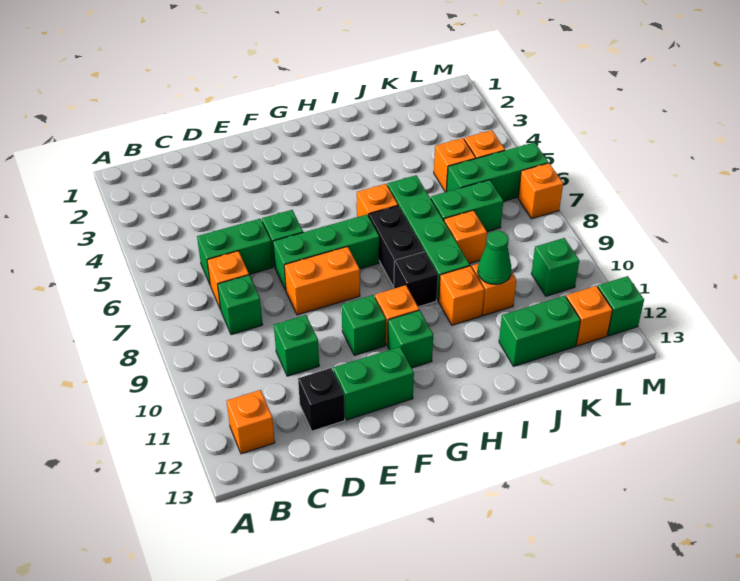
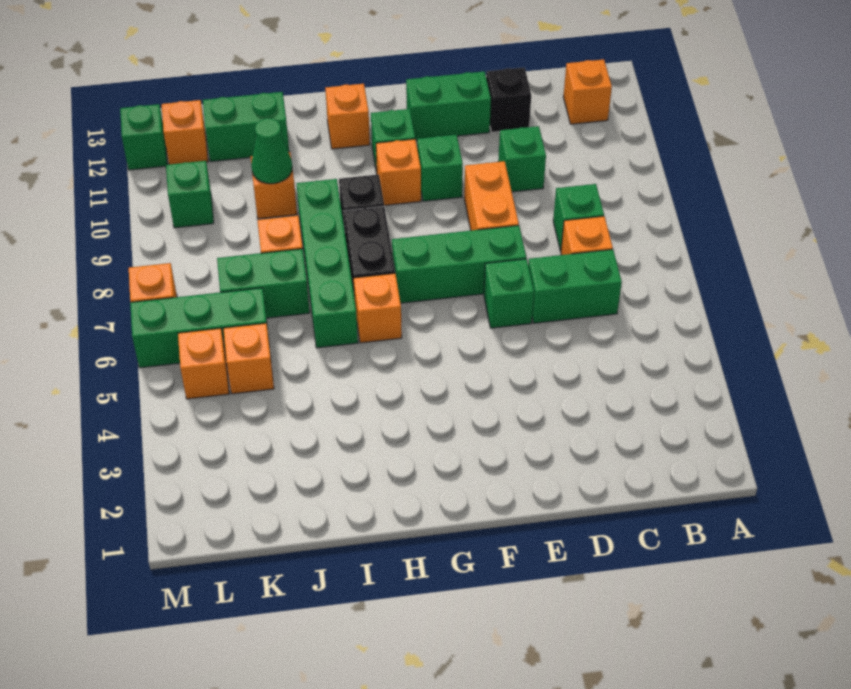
orange brick E8:F8 level 1 -> orange brick E8:E9 level 1
orange brick I10 level 1 -> orange brick H12 level 1

